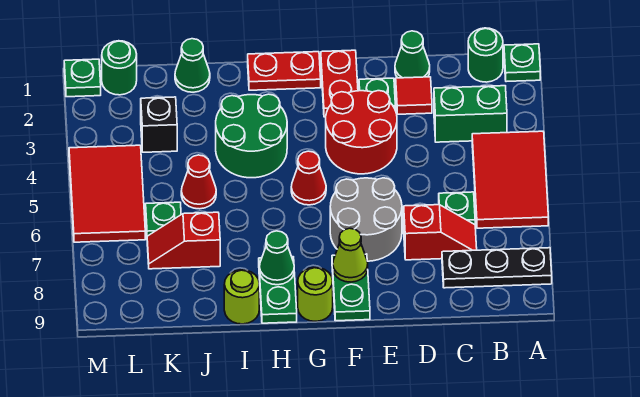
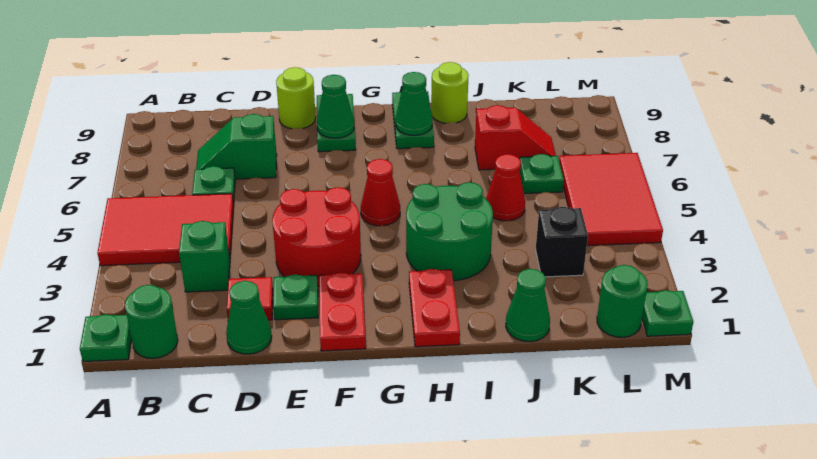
red tile A4:B6 level 1 -> red tile A4:C5 level 1
black plate A8:C8 level 1 -> none
green brick B3:C3 level 1 -> green brick C3 level 1
red slope C7:D7 level 1 top D -> green slope C7:D7 level 1 top D
grey round brick E6:F7 level 1 -> none
lime cone F8 level 2 -> green cone F8 level 2
red plate G1:H1 level 1 -> red plate H1:H2 level 1
lime round brick G9 level 1 -> lime round brick E9 level 1

